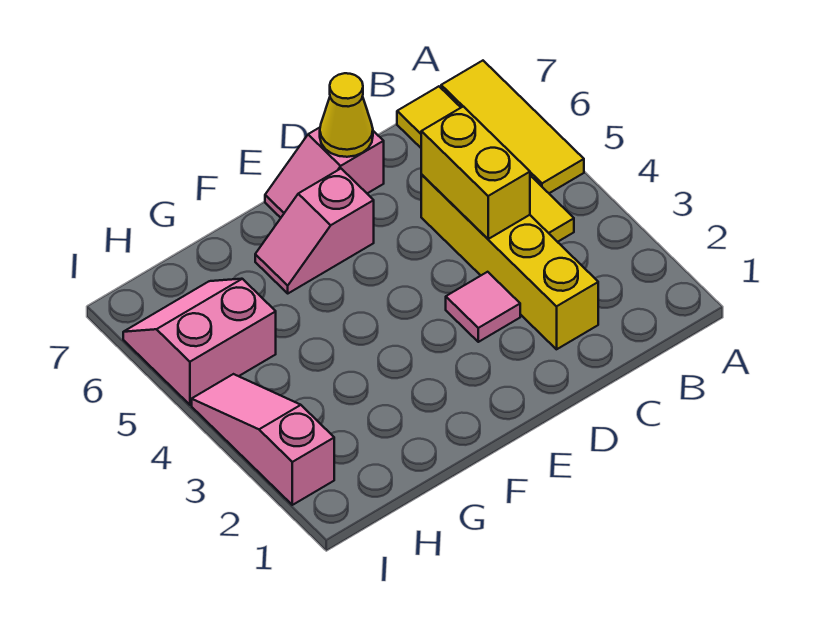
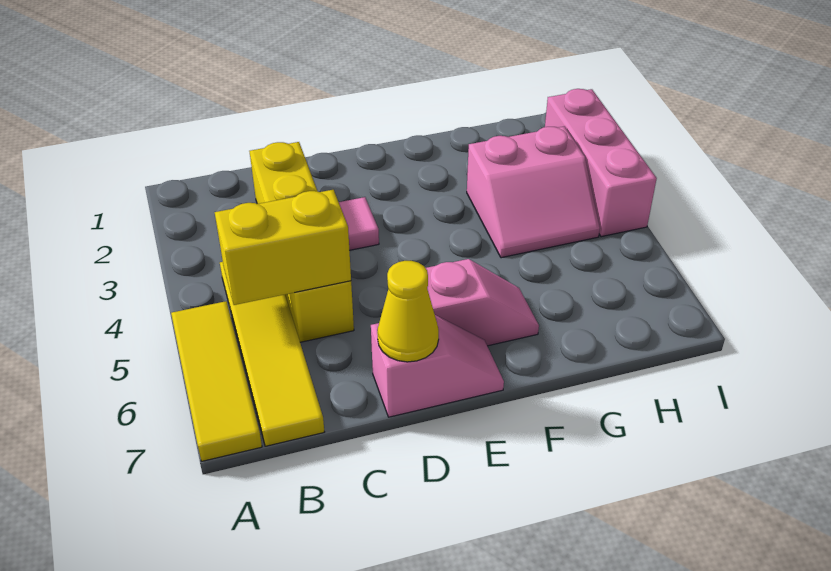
yellow brick C4:C5 level 2 -> yellow brick B5:C5 level 2
pink slope H5:I6 level 1 top 5 -> pink slope G3:H4 level 1 top 3
pink slope I2:I4 level 1 top 2 -> pink brick I2:I4 level 1

